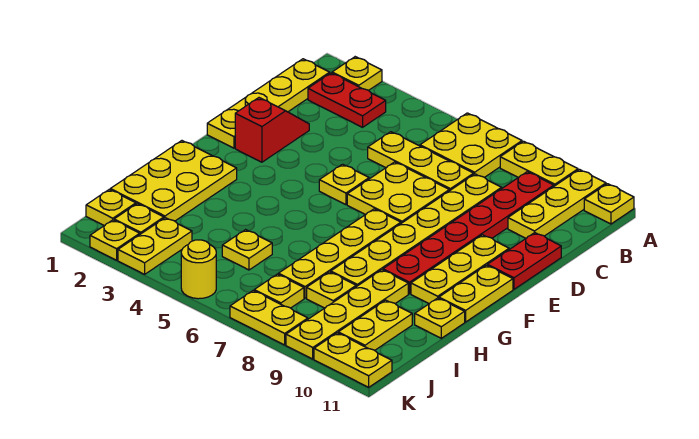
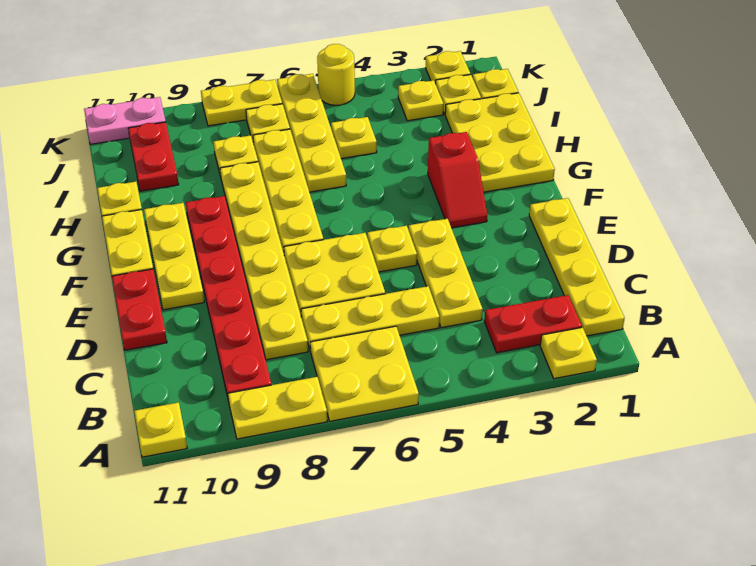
yellow plate A10:C10 level 1 -> yellow plate C4:E4 level 1
red slope D2:E2 level 1 top E -> red slope F3:G3 level 1 top G
yellow plate H9:K9 level 1 -> yellow plate H6:K6 level 1
yellow plate I10:J10 level 1 -> red plate I10:J10 level 1
yellow plate J3:K3 level 1 -> yellow plate J3 level 1
yellow plate K10:K11 level 1 -> pink plate K10:K11 level 1

